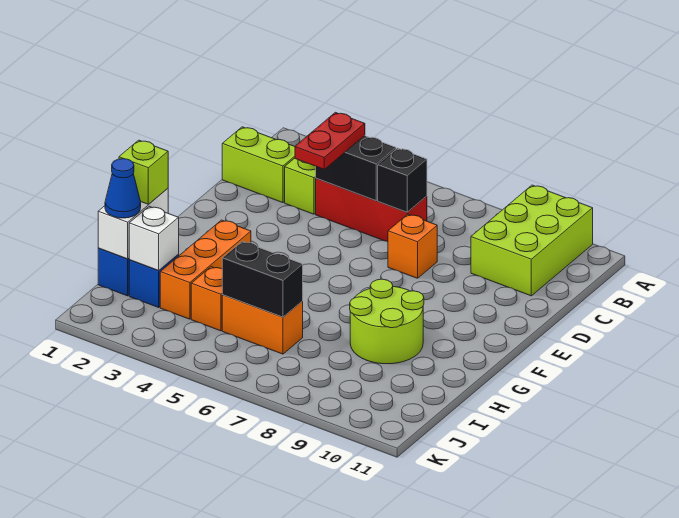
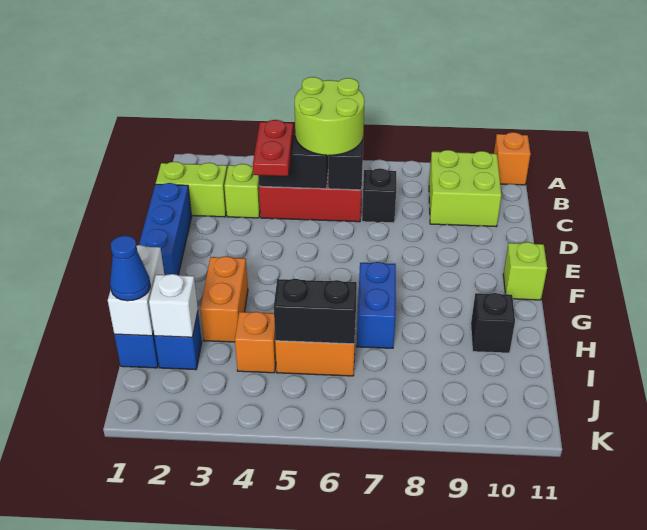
lime brick A9:C10 level 1 -> lime brick B9:C10 level 1
none -> black brick C7 level 1
none -> blue brick D1:F1 level 1
orange brick D7 level 1 -> orange brick A11 level 1
orange brick G3:I3 level 1 -> orange brick G3:H3 level 1
none -> blue brick G7:H7 level 1
lime round brick G8:H9 level 1 -> lime round brick B5:C6 level 3
lime brick H1 level 3 -> lime brick F11 level 1
none -> black brick H10 level 1

